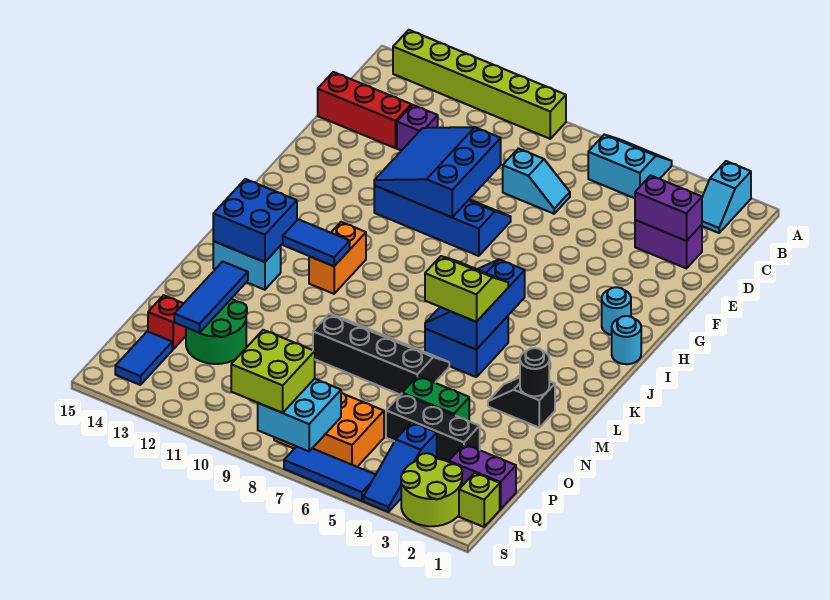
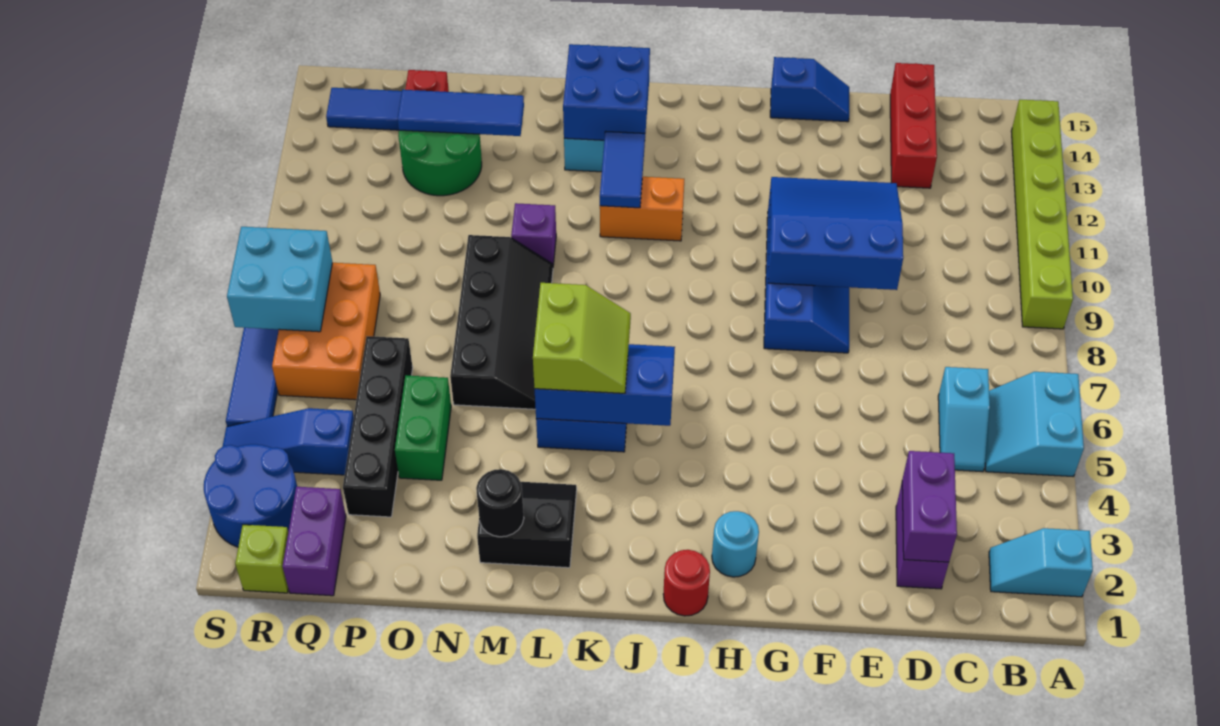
cyan slope A5:B6 level 1 top B -> cyan slope A5:B6 level 1 top A
cyan slope D7:D8 level 1 top 8 -> cyan slope C5:C6 level 1 top 6
purple brick D12 level 1 -> purple brick M10 level 1
none -> blue slope F15:G15 level 1 top G
cyan round brick I1 level 1 -> red round brick I1 level 1
black slope M2:M3 level 1 top 2 -> black slope L2:M3 level 1 top 2
black brick P3:P5 level 1 -> black brick P3:P6 level 1
lime round brick R2:S3 level 1 -> blue round brick R2:S3 level 1
lime brick R8:S9 level 3 -> none

